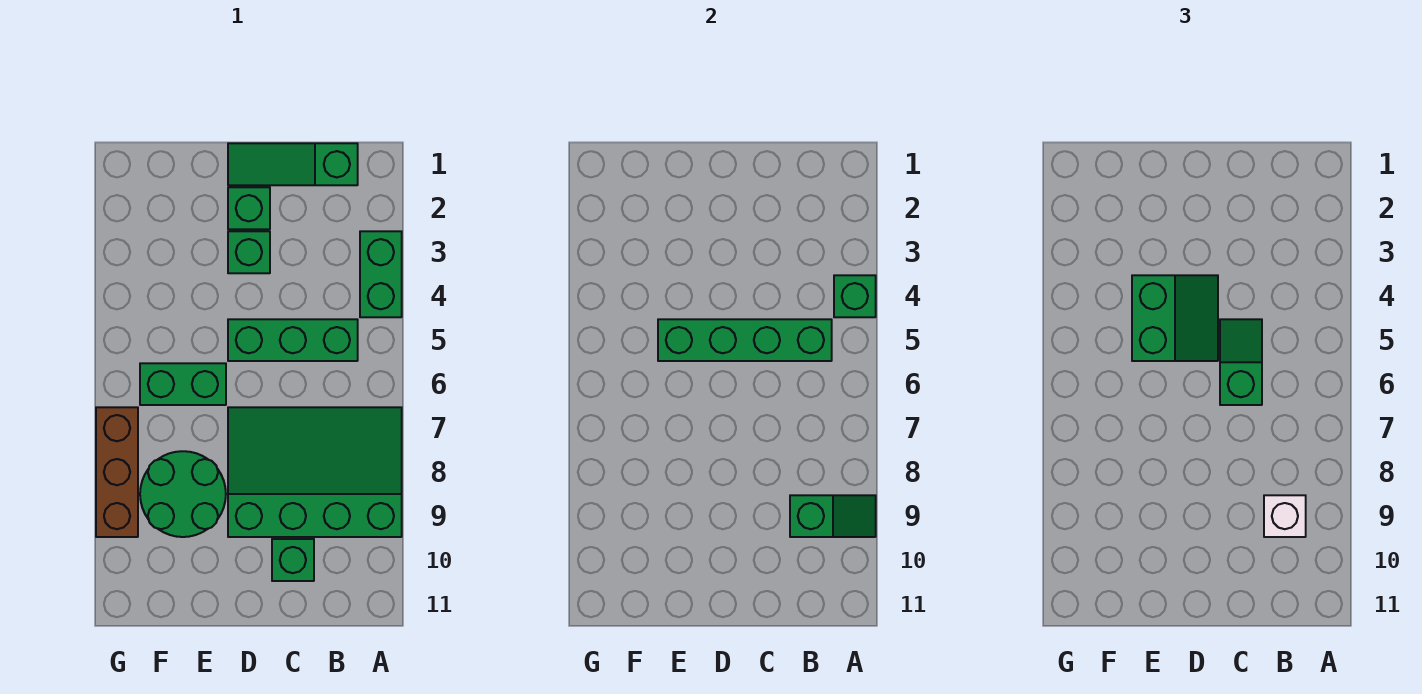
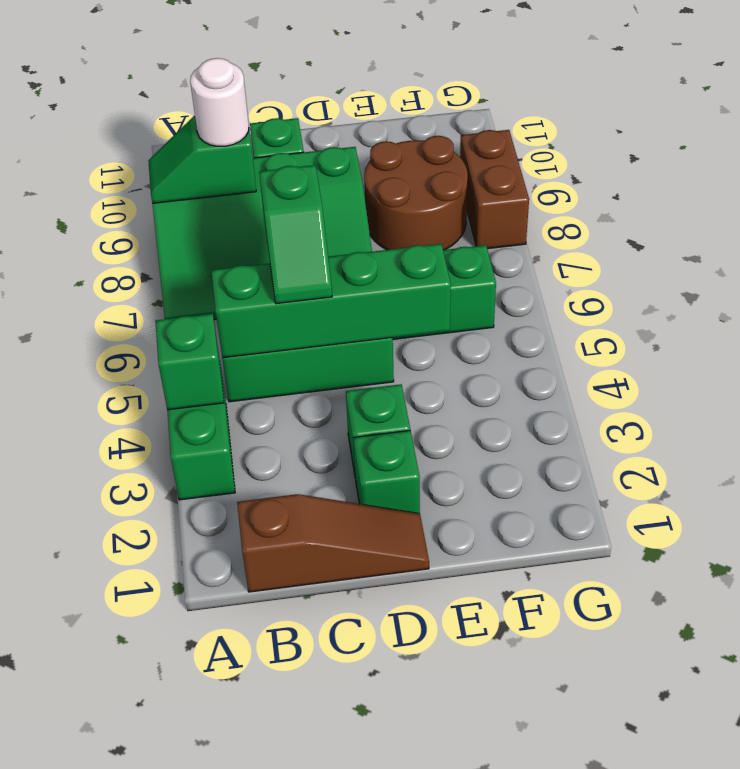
green slope B1:D1 level 1 top B -> brown slope B1:D1 level 1 top B
white brick B9 level 3 -> white round brick B9 level 3
green slope D4:E5 level 3 top E -> none
green round brick E8:F9 level 1 -> brown round brick E8:F9 level 1
brown brick G7:G9 level 1 -> brown brick G8:G9 level 1

